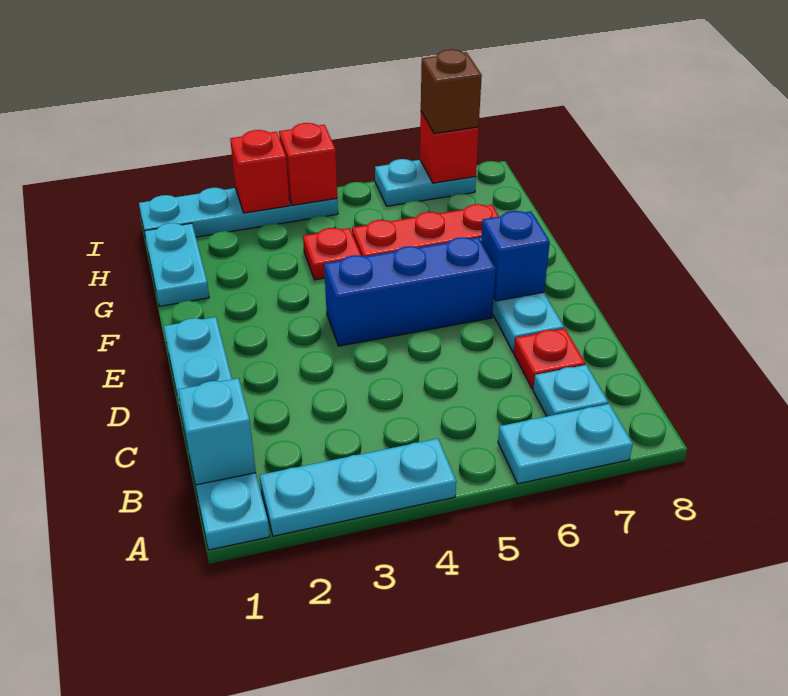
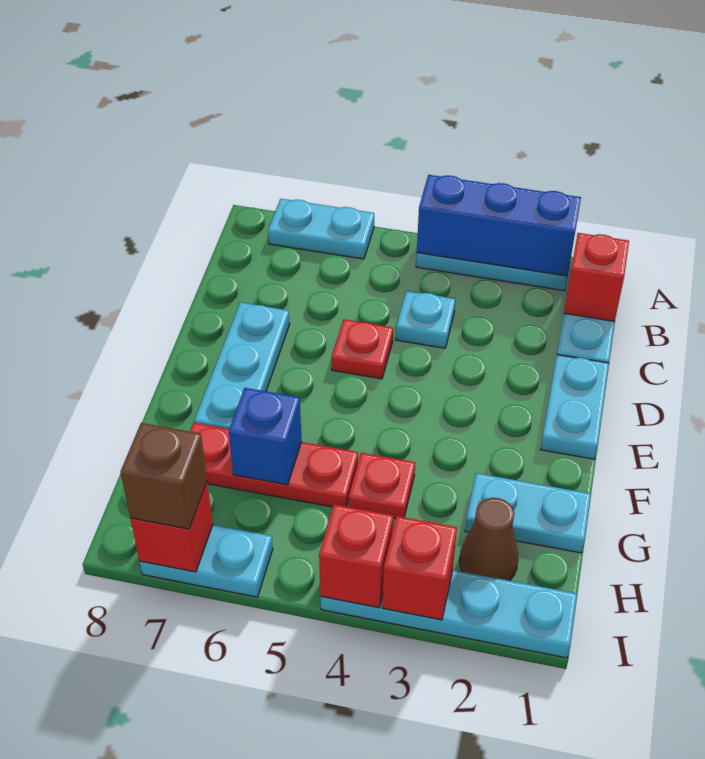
cyan brick B1 level 2 -> red brick B1 level 2
cyan plate B7 level 1 -> cyan plate C4 level 1
red plate C7 level 1 -> red plate D5 level 1
blue brick E4:E6 level 1 -> blue brick A2:A4 level 2
blue brick E7 level 2 -> blue brick G6 level 2
cyan plate G1:H1 level 1 -> cyan plate G1:G2 level 1
none -> brown cone H2 level 1

